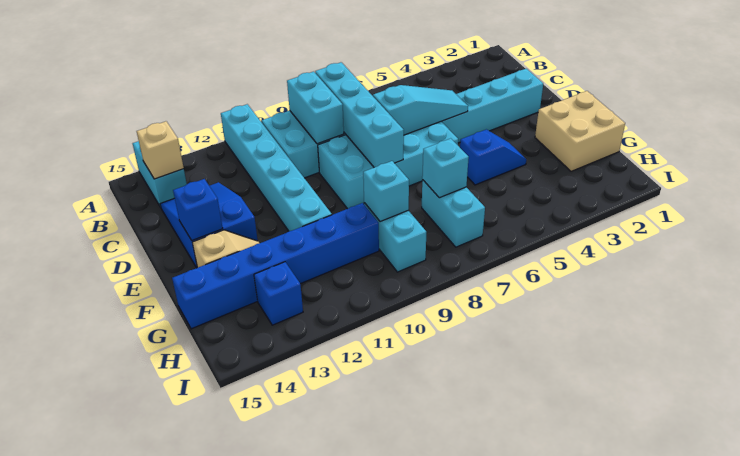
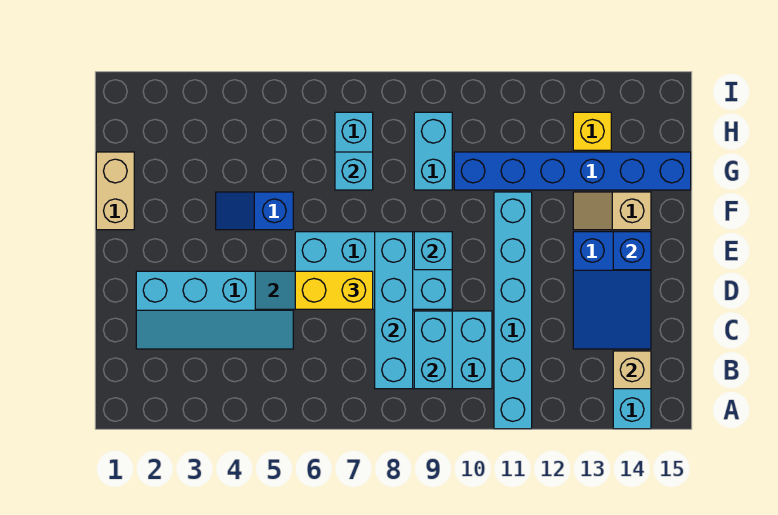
none -> yellow brick D6:D7 level 3
tan brick F1:G2 level 1 -> tan brick F1:G1 level 1
cyan brick G9 level 2 -> cyan brick E9 level 2
blue brick H13 level 1 -> yellow brick H13 level 1

